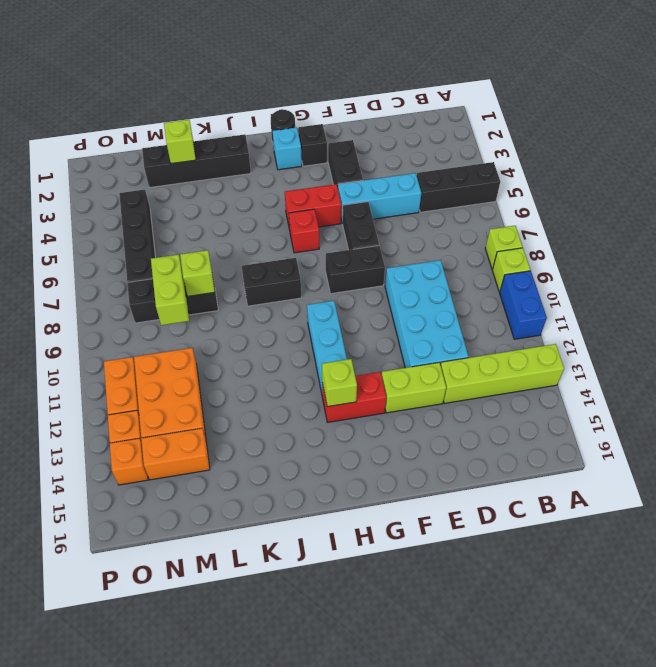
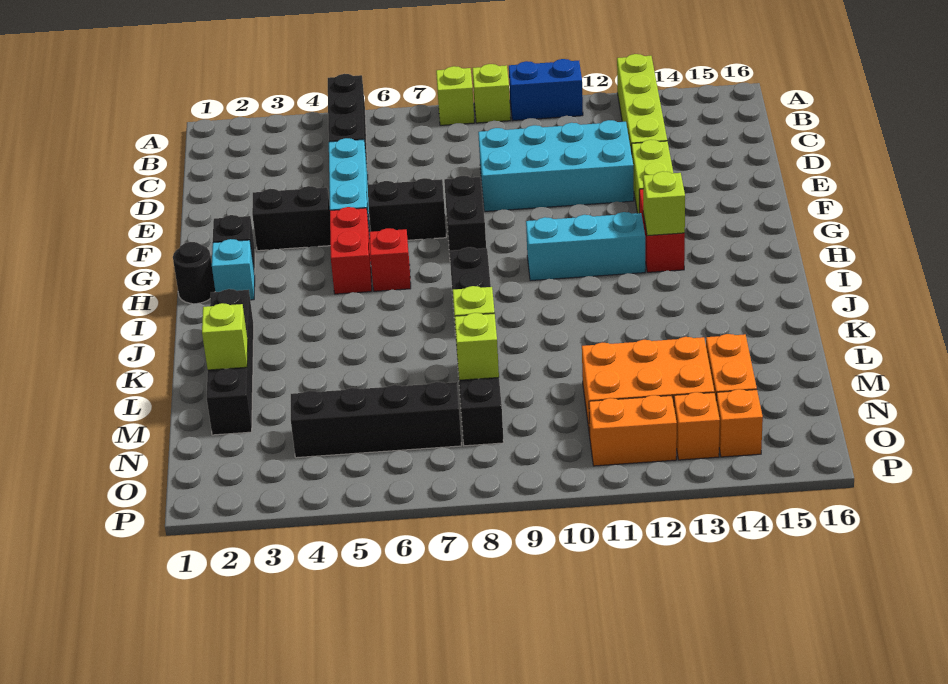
lime brick M8:M9 level 2 -> lime brick M8 level 2

